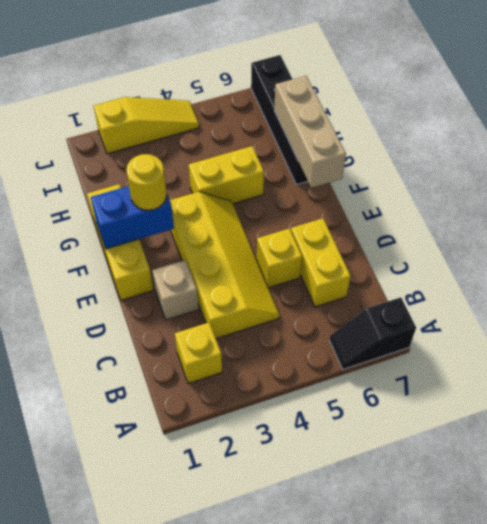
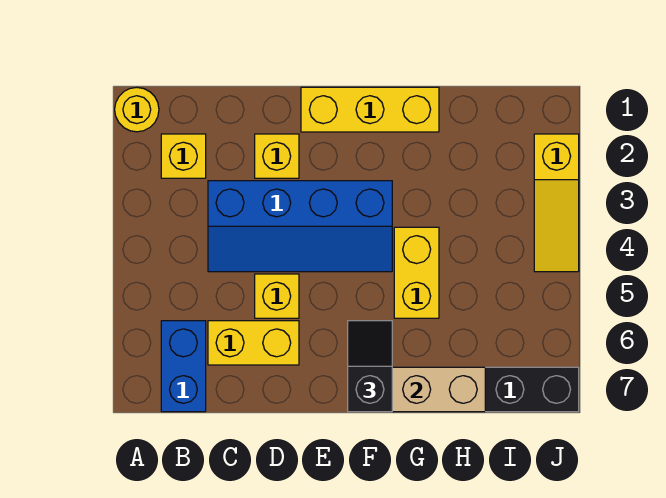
black slope A6:A7 level 1 top 7 -> black slope F6:F7 level 3 top 7
yellow slope C3:F4 level 1 top 3 -> blue slope C3:F4 level 1 top 3
tan brick D2 level 1 -> yellow brick D2 level 1
blue brick F1:F2 level 2 -> blue brick B6:B7 level 1
yellow round brick F2 level 3 -> yellow round brick A1 level 1

